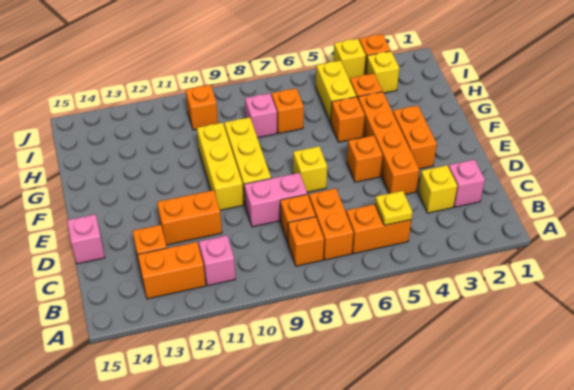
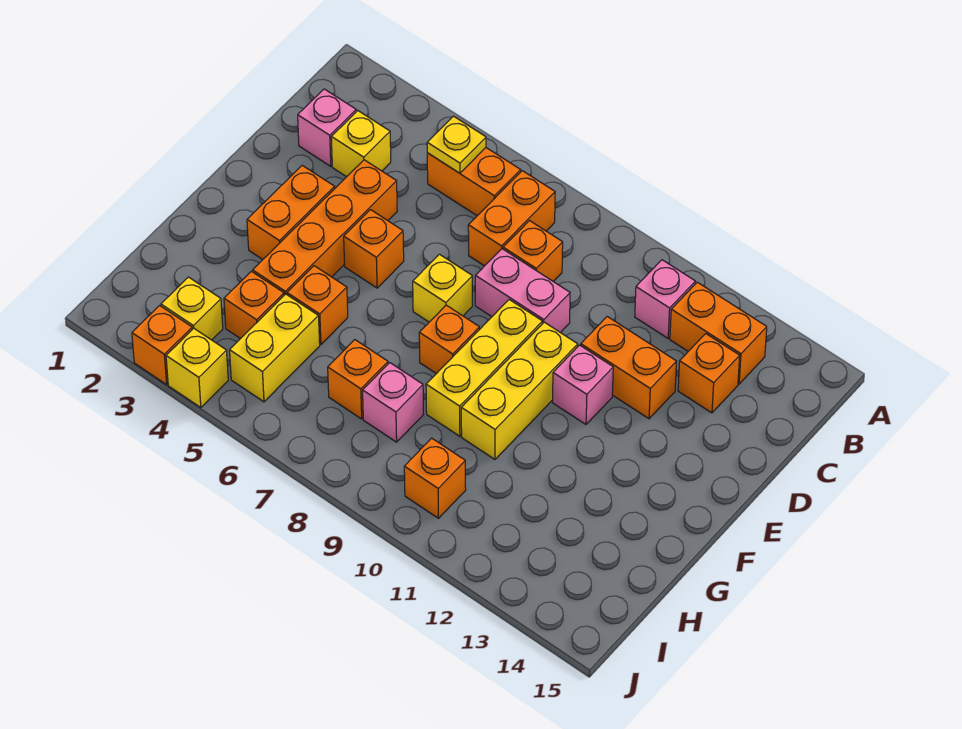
orange brick B8 level 1 -> orange brick F8 level 1
pink brick D15 level 1 -> pink brick E11 level 1

